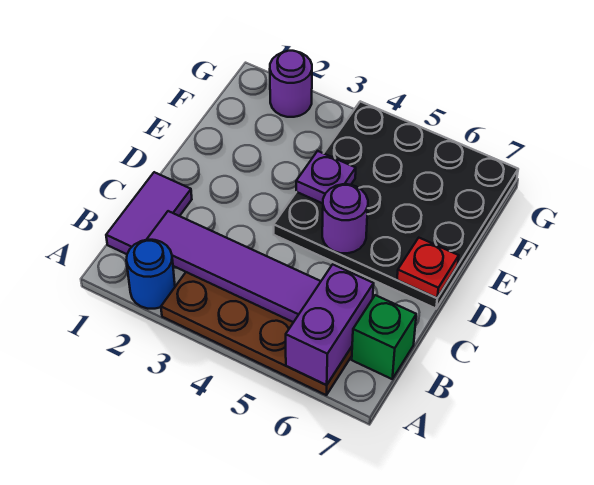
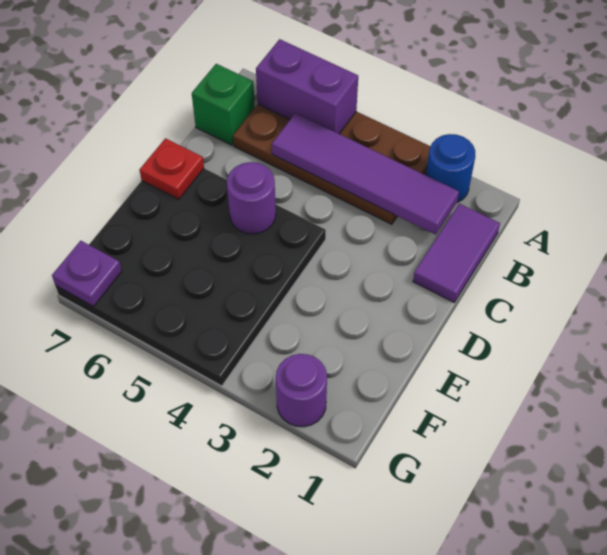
purple brick A6:B6 level 2 -> purple brick A5:A6 level 2
purple plate E4 level 2 -> purple plate G7 level 2

